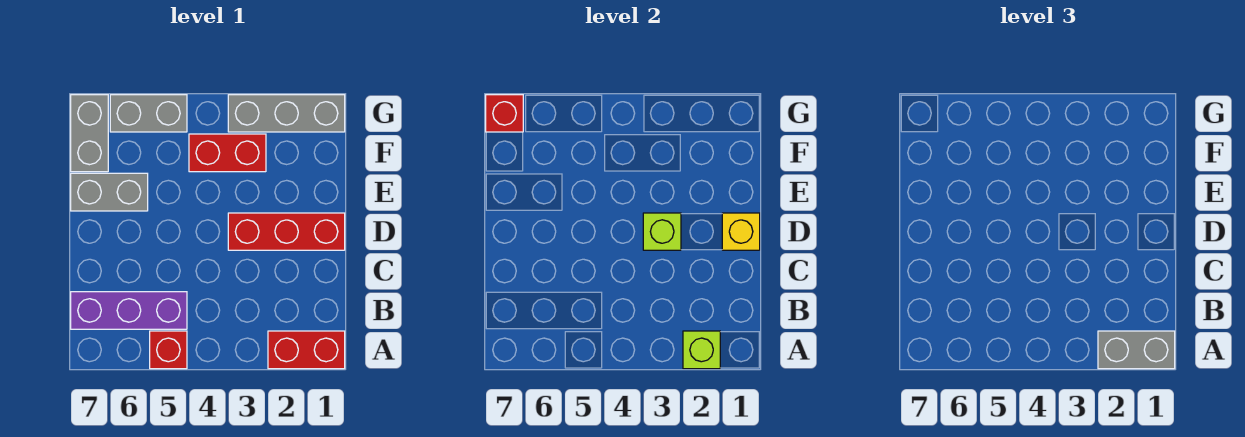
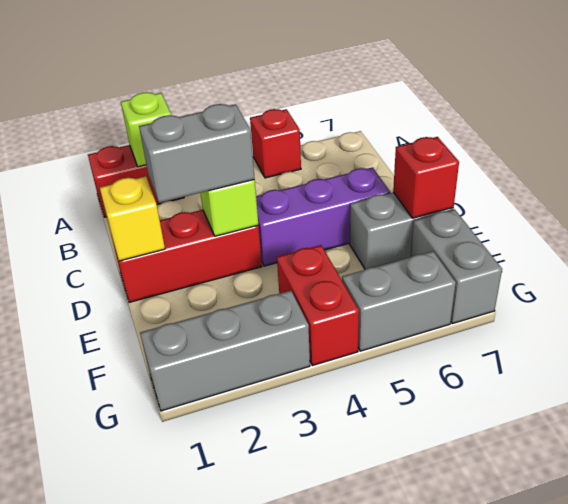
grey brick A1:A2 level 3 -> grey brick D2:D3 level 3
purple brick B5:B7 level 1 -> purple brick D4:D6 level 1
red brick F3:F4 level 1 -> red brick F4:G4 level 1
red brick G7 level 2 -> red brick E7 level 2

